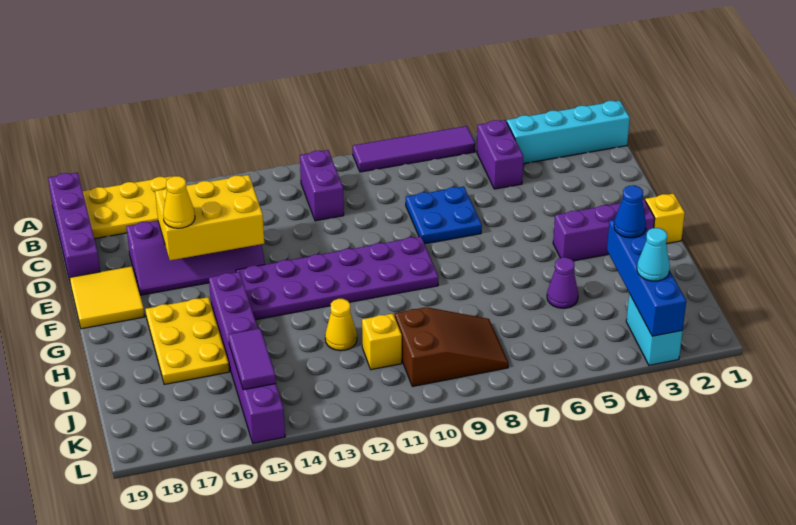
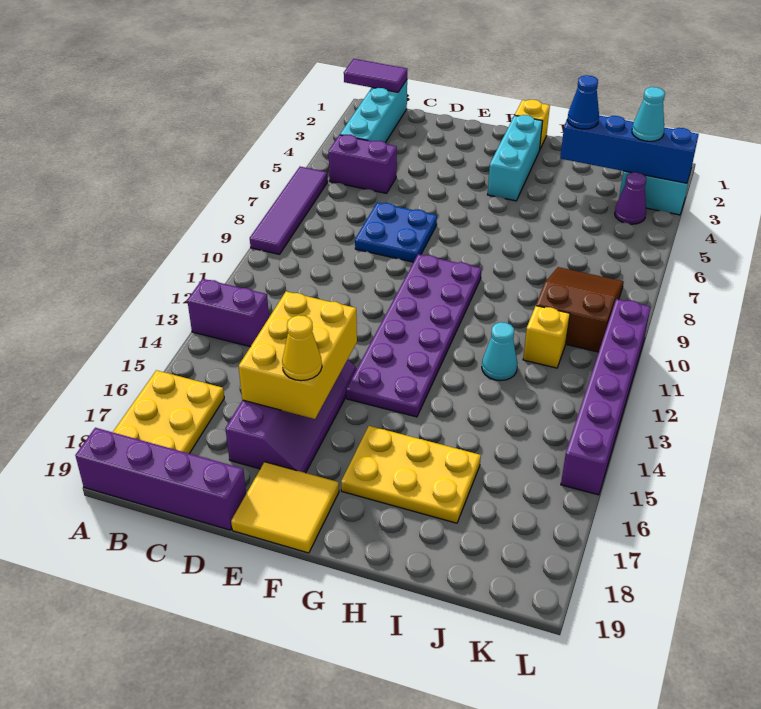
purple brick B11:C11 level 1 -> purple brick A13:B13 level 1
purple brick G2:G4 level 1 -> cyan brick G2:G4 level 1
purple brick G15:L15 level 1 -> purple brick L10:L15 level 1
purple cone I5 level 1 -> purple cone K4 level 1
yellow cone I12 level 1 -> cyan cone I12 level 1
purple tile J15:K15 level 2 -> purple tile A1:B1 level 2

